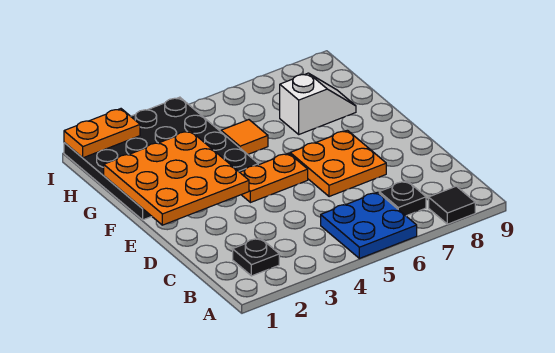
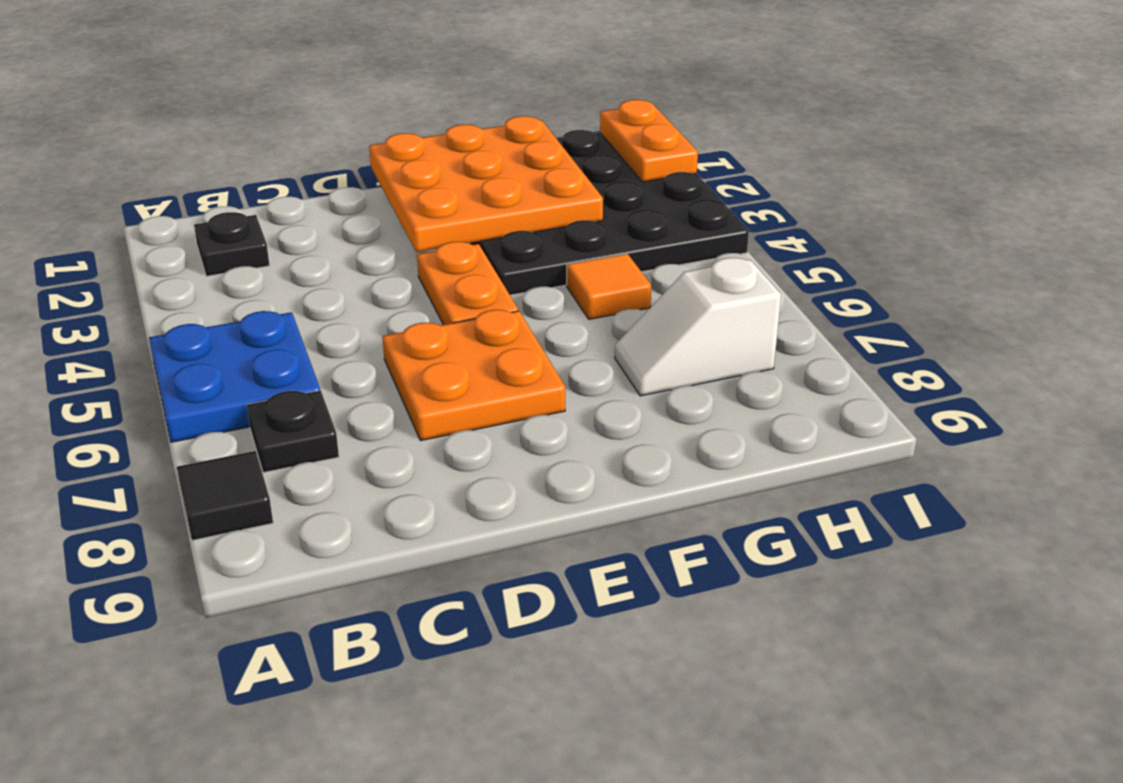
white slope G7:G8 level 1 top 7 -> white slope G7:H7 level 1 top H

